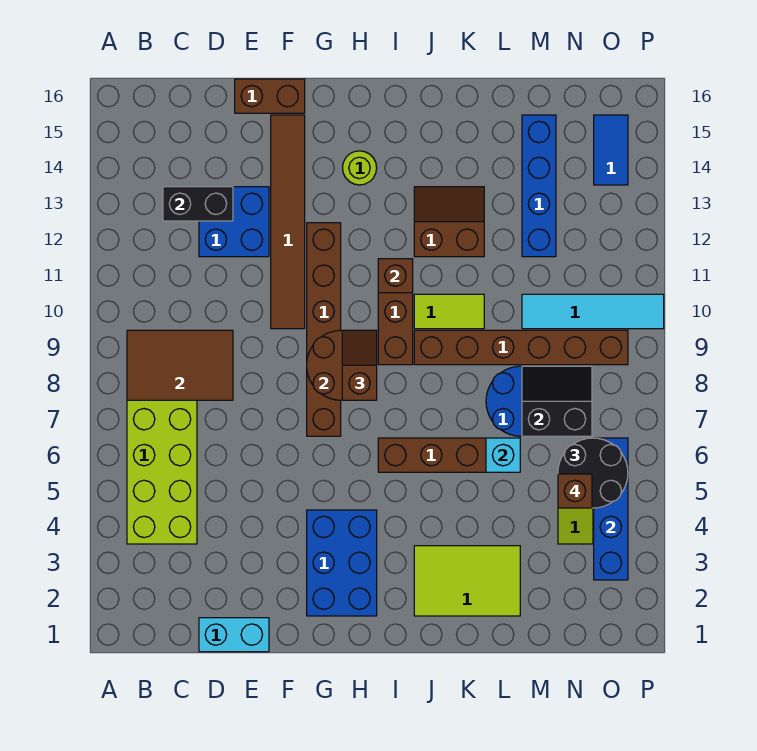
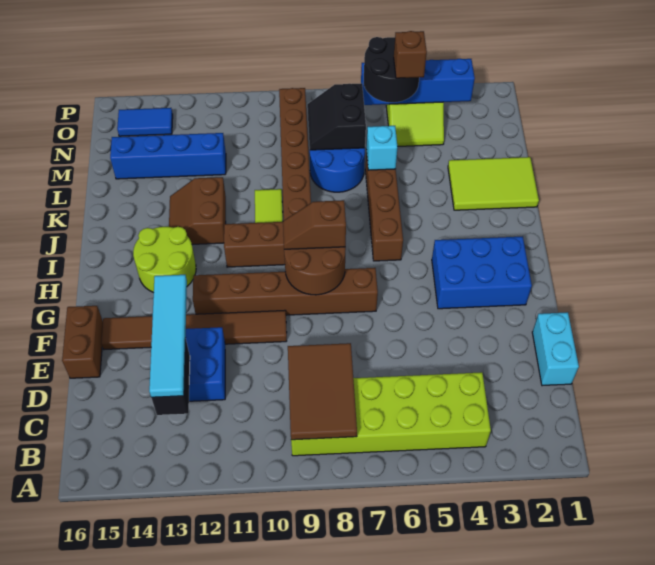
lime round brick H14 level 1 -> lime round brick H13:I14 level 1
brown brick I11 level 2 -> none
lime tile J2:L3 level 1 -> lime tile K1:L3 level 1
cyan tile M10:P10 level 1 -> cyan tile C13:F13 level 3

